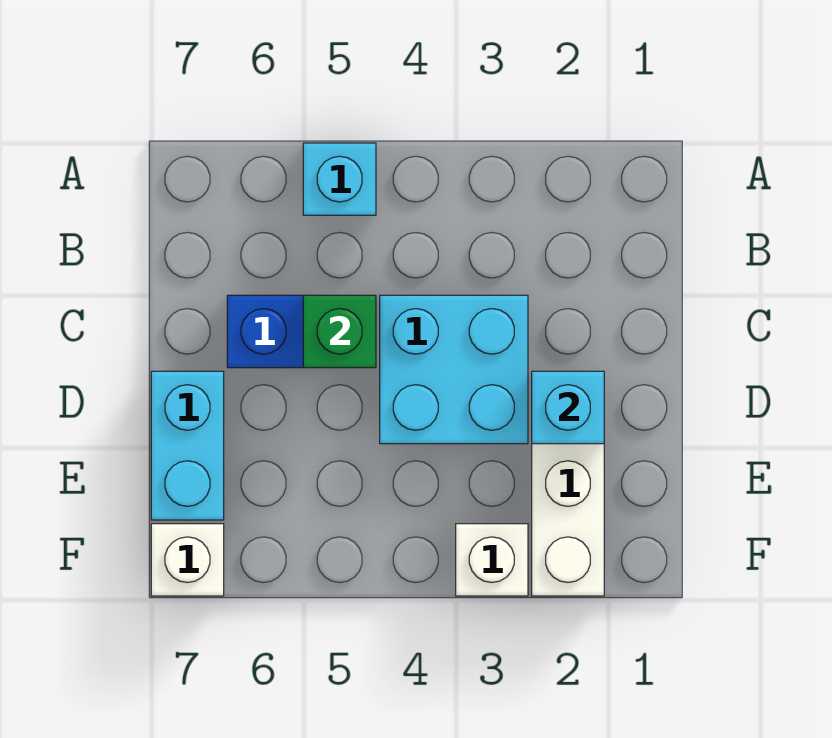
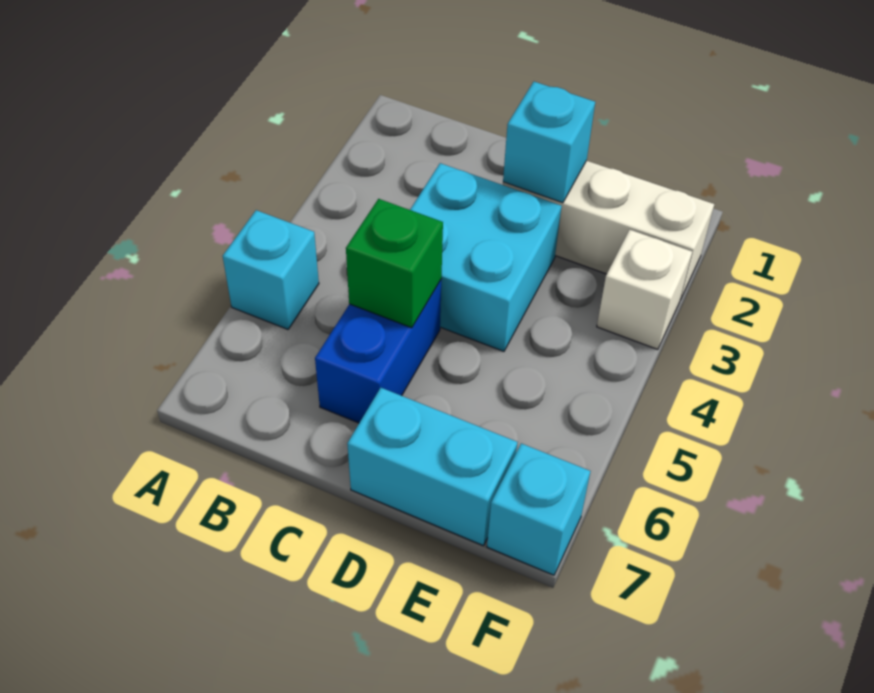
white brick F7 level 1 -> cyan brick F7 level 1

